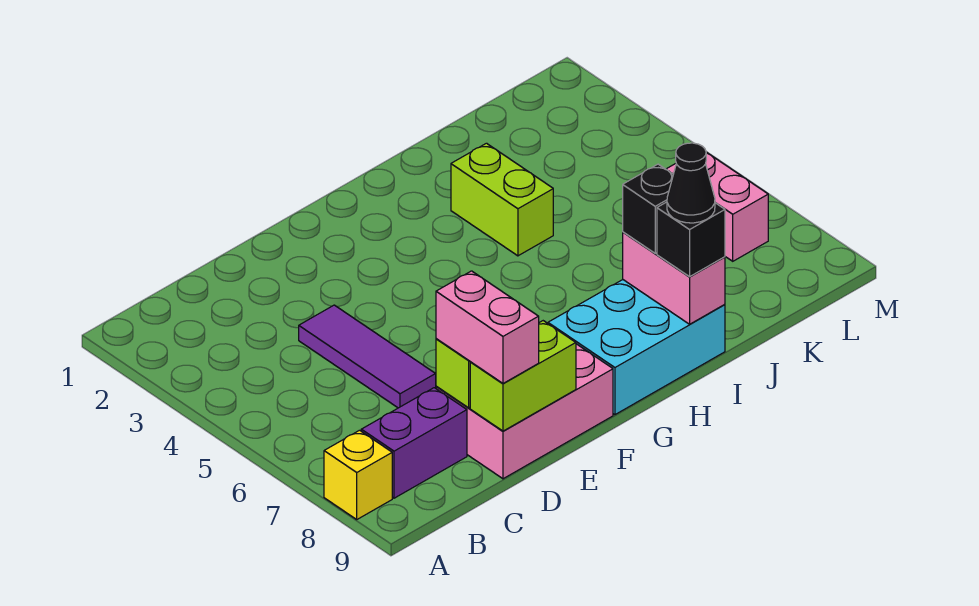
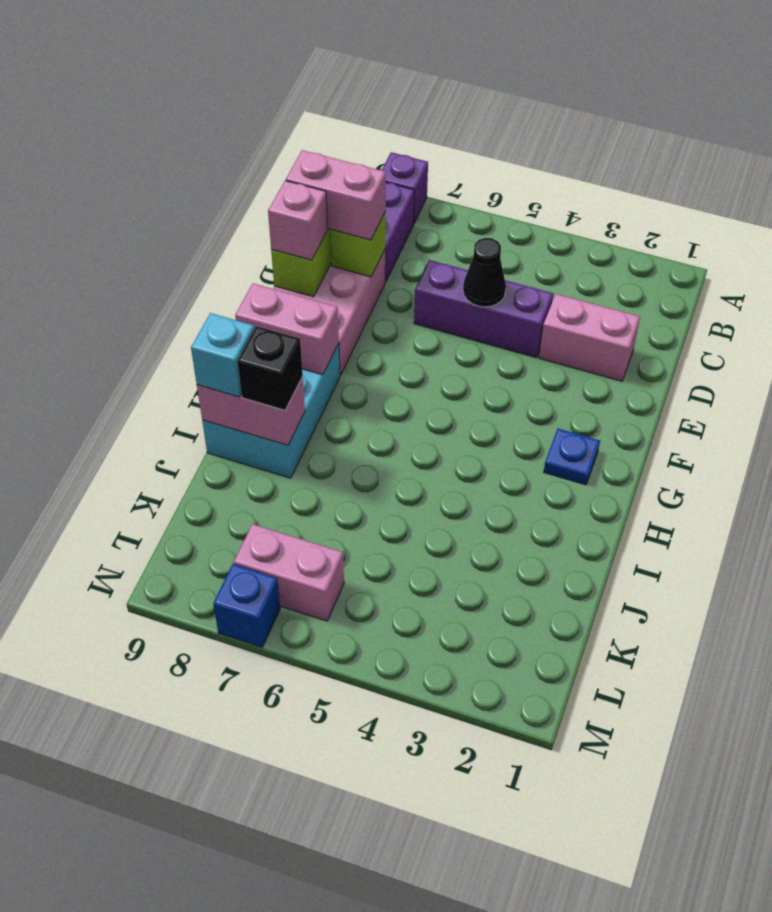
yellow brick A8 level 1 -> purple brick A8 level 1
none -> pink brick D2:D3 level 1
purple tile D4:D6 level 1 -> purple brick D4:D6 level 1
none -> pink brick E9 level 3
none -> blue plate G2 level 1
none -> pink brick G8:G9 level 2
lime brick I3:I4 level 1 -> none
black brick I9 level 3 -> cyan brick I9 level 3
black cone I9 level 4 -> black cone D5 level 2
none -> blue brick M7 level 1

